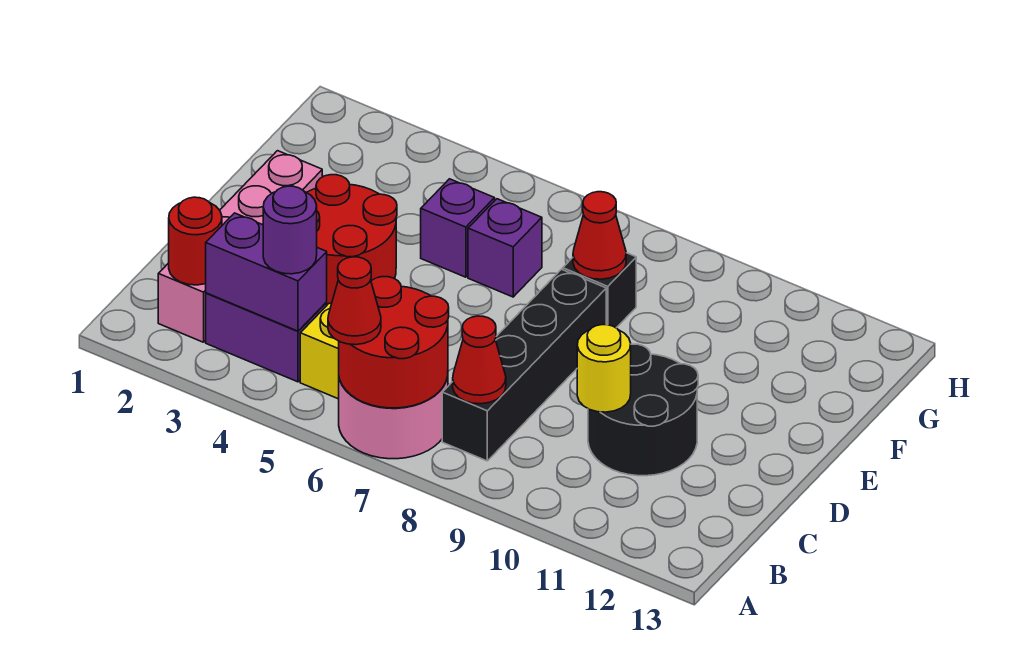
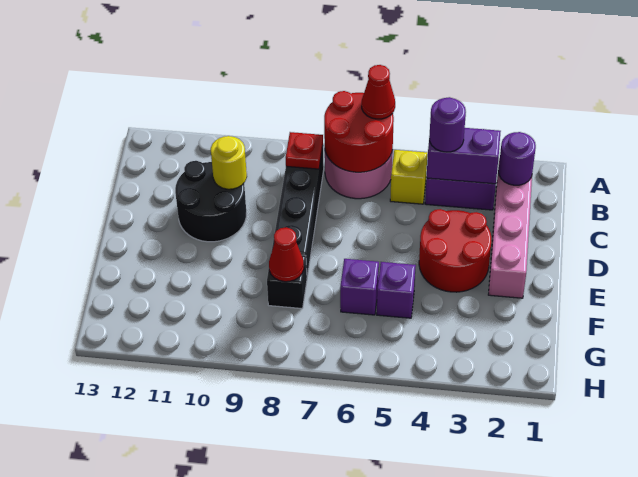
red round brick B2 level 2 -> purple round brick B2 level 2
red cone B8 level 2 -> red plate B8 level 2

